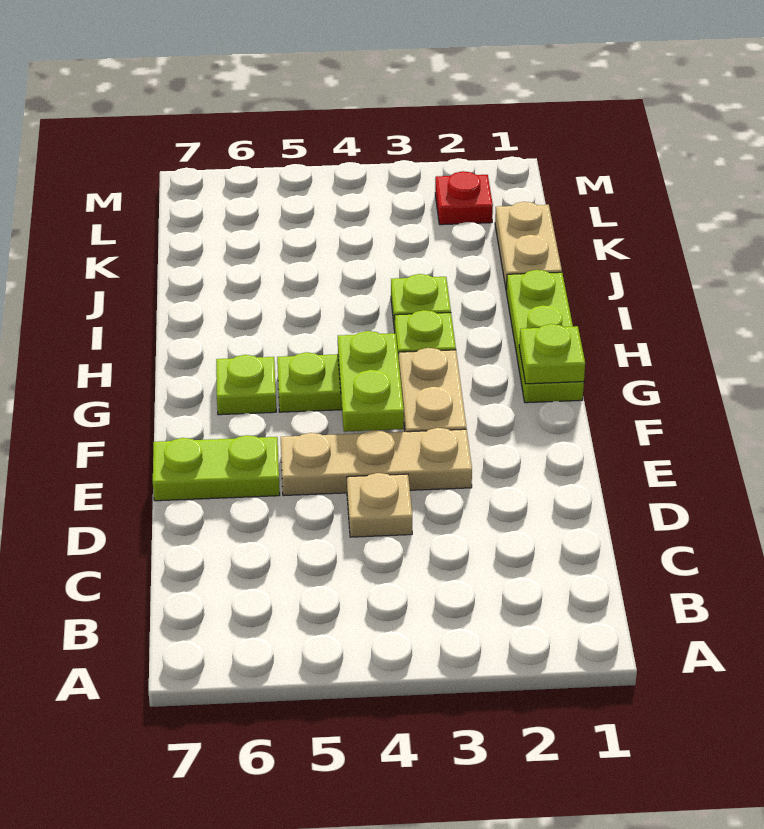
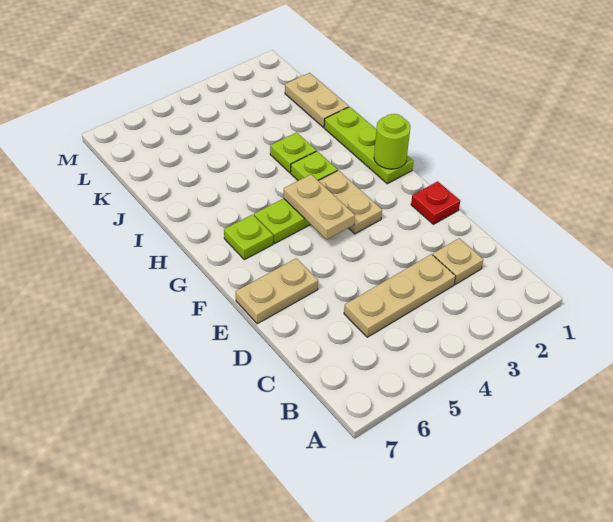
tan plate D4 level 1 -> tan plate C2 level 1
tan plate E3:E5 level 1 -> tan plate C3:C5 level 1
lime plate E6:E7 level 1 -> tan plate E6:E7 level 1
lime plate F4:G4 level 2 -> tan plate F4:G4 level 2
lime plate G1 level 2 -> lime round brick G1 level 2
red plate L2 level 1 -> red plate E1 level 1

